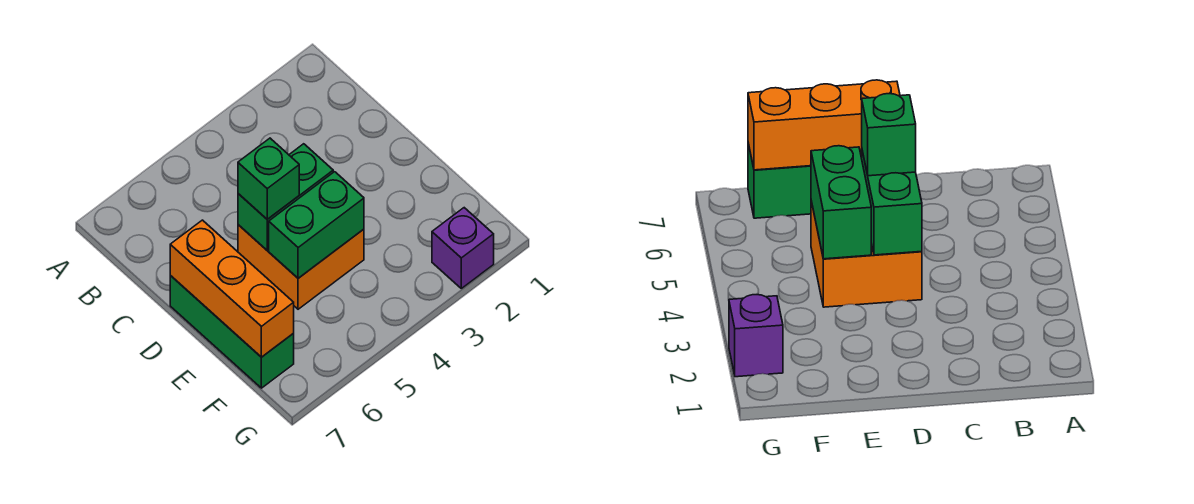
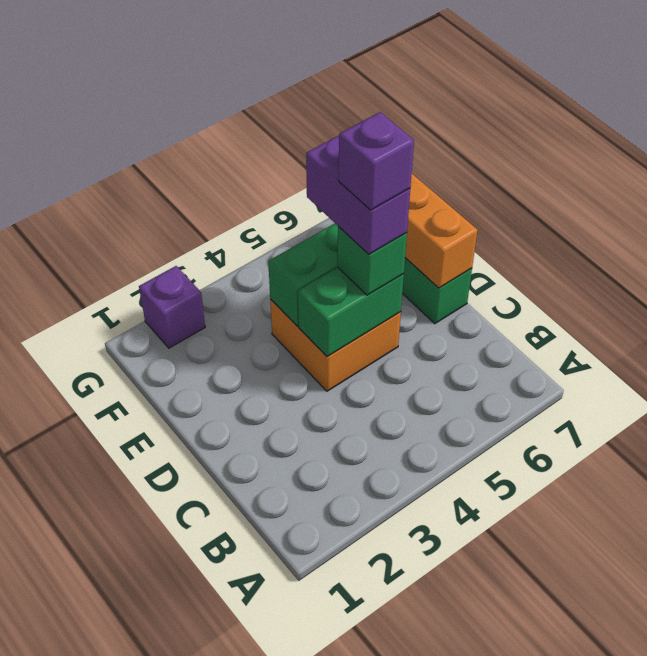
none -> purple brick D5:E5 level 4
none -> purple brick D5 level 5

